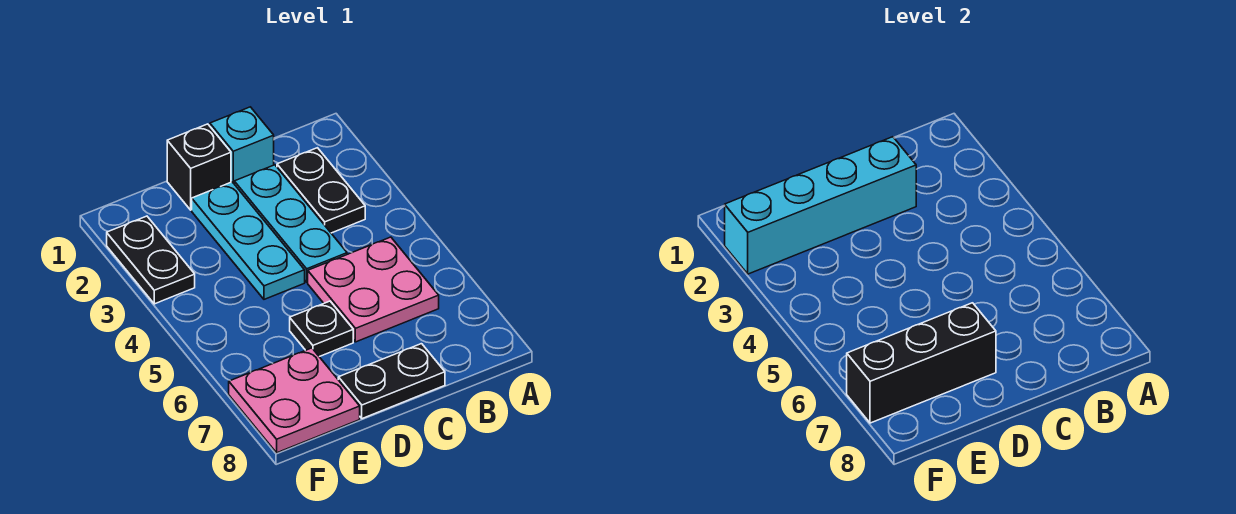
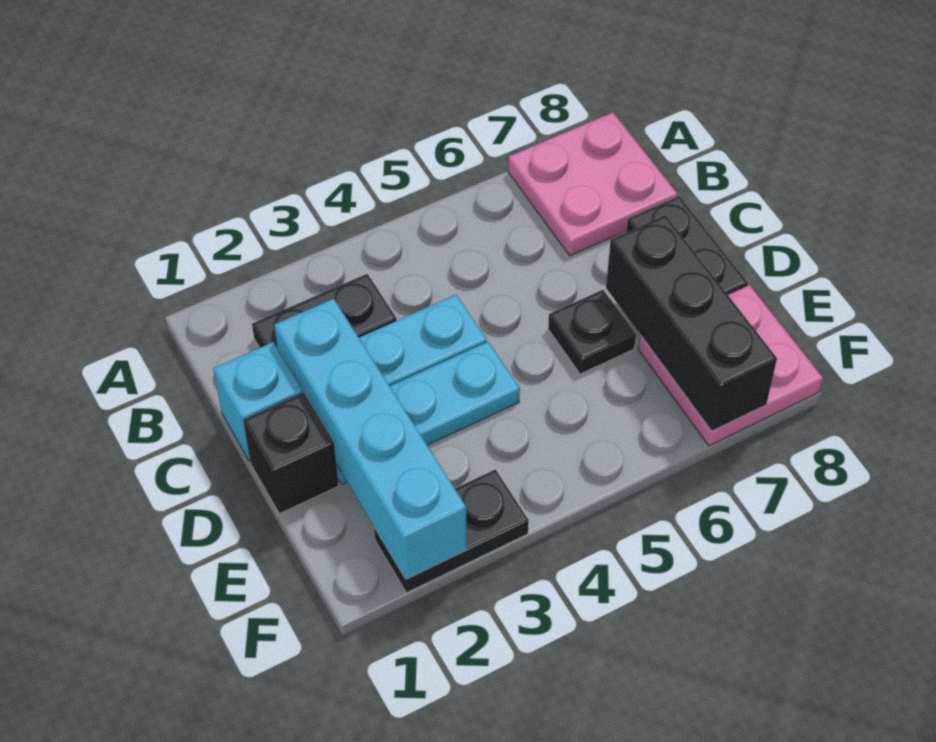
pink plate B5:C6 level 1 -> pink plate A7:B8 level 1

